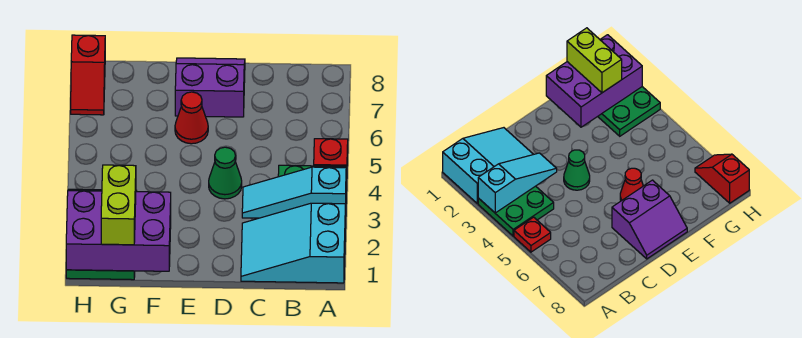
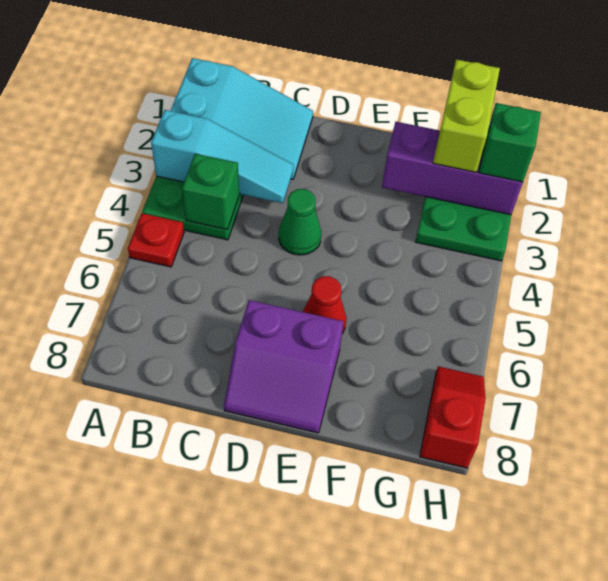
none -> green brick B4 level 2
purple brick F1:H2 level 2 -> purple brick F2:H2 level 2
none -> green brick H2 level 3

